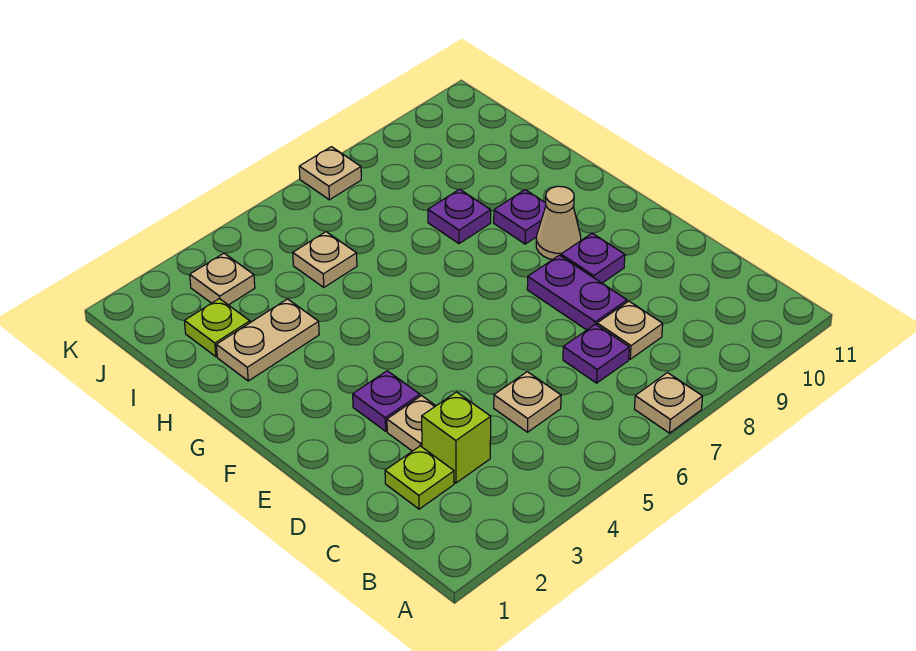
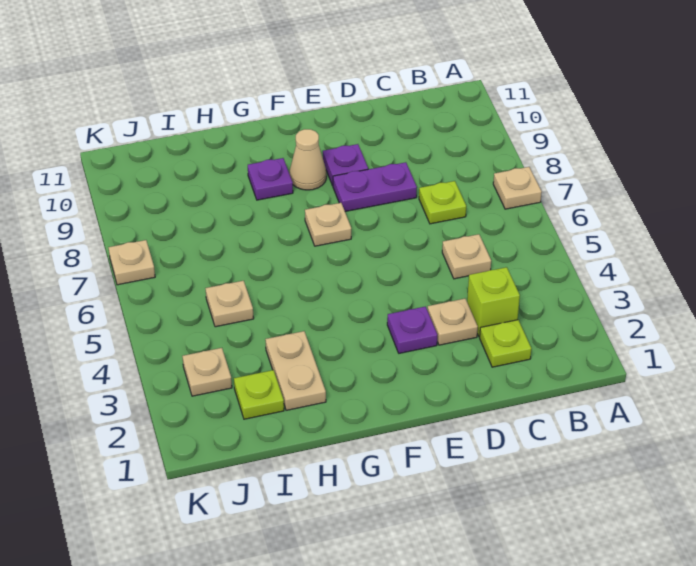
purple plate C7 level 1 -> lime plate C7 level 1
tan plate C8 level 1 -> tan plate F7 level 1
purple plate H8 level 1 -> none

